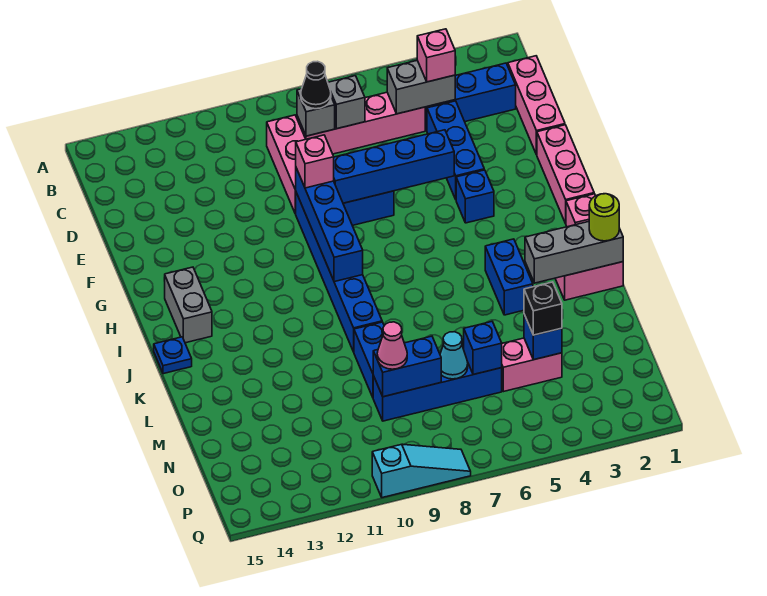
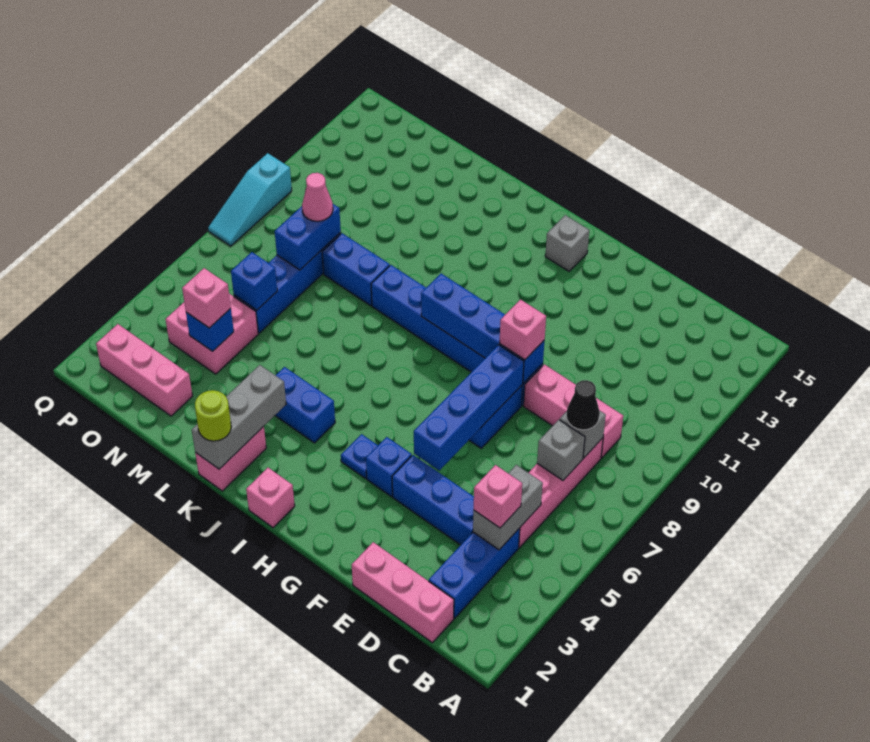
pink brick F1:H1 level 1 -> pink brick N2:P2 level 1
grey brick H14:I14 level 1 -> grey brick H14 level 1
blue plate J15 level 1 -> blue plate H4 level 1
pink brick N4:N5 level 1 -> pink brick N4:O5 level 1
black brick N4 level 3 -> pink brick N4 level 3
cyan cone N7 level 2 -> none

